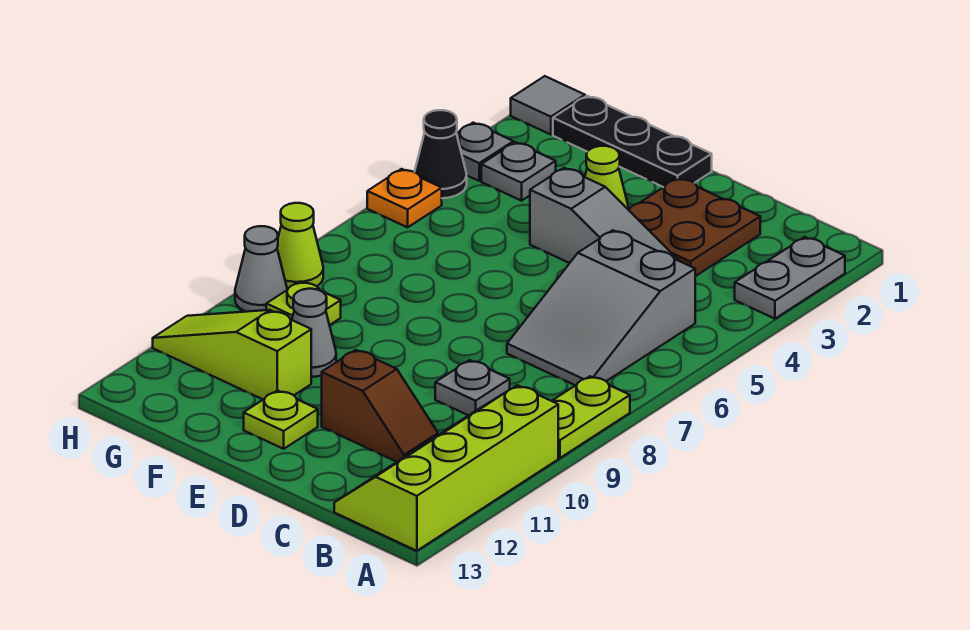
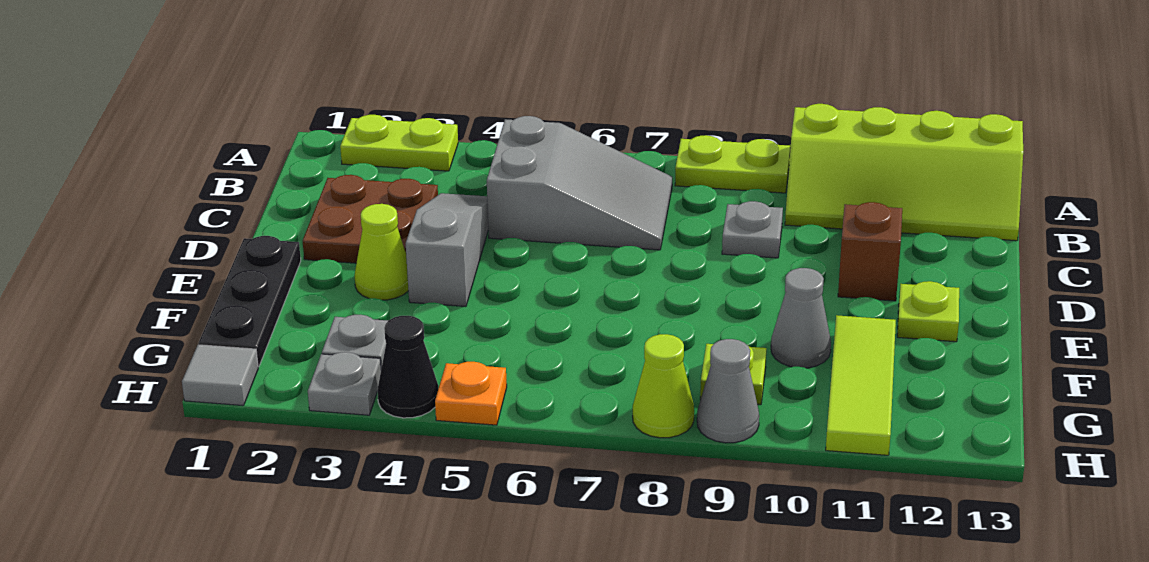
grey plate A2:A3 level 1 -> lime plate A2:A3 level 1
lime slope F11:H11 level 1 top F -> lime tile F11:H11 level 1

